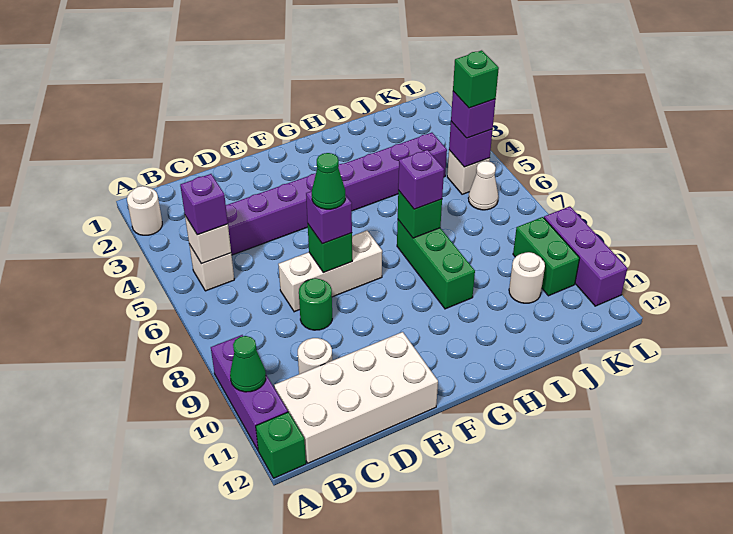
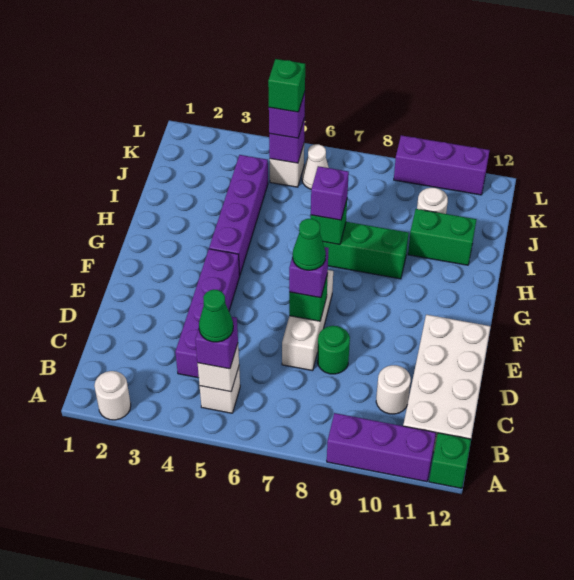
green cone A10 level 2 -> green cone B5 level 4
green brick K9:K10 level 1 -> green brick I10:I11 level 1

